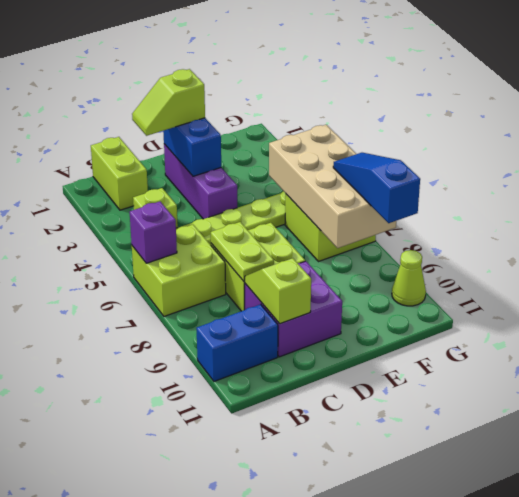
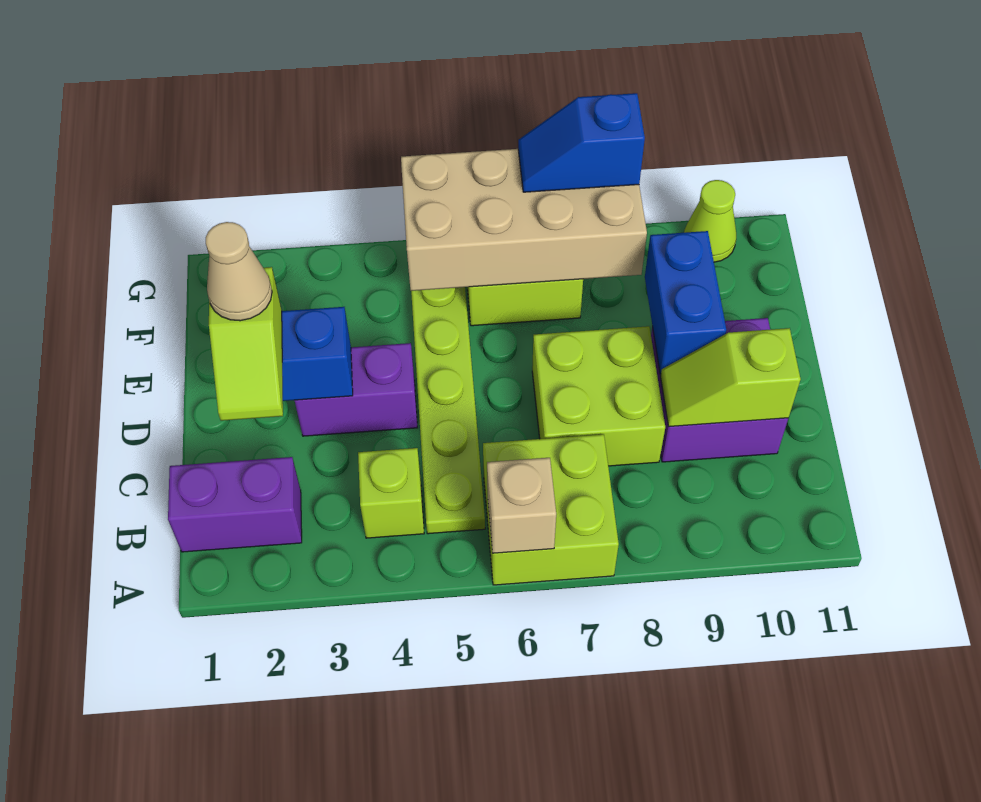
purple brick A6 level 2 -> tan brick A6 level 2
blue brick A10:B10 level 1 -> blue brick D9:E9 level 2
lime brick B1:B2 level 1 -> purple brick B1:B2 level 1
lime plate C7:C8 level 2 -> none
purple brick D2:D4 level 1 -> purple brick D3:D4 level 1
none -> tan cone D2 level 4
blue slope G7:G9 level 3 top 9 -> blue slope G7:G8 level 3 top 8

